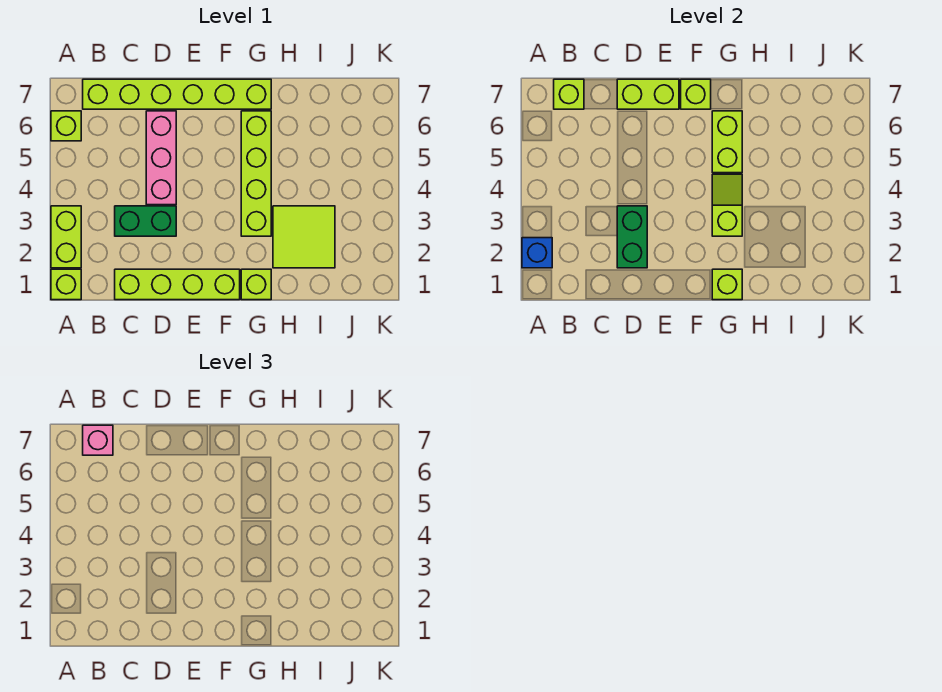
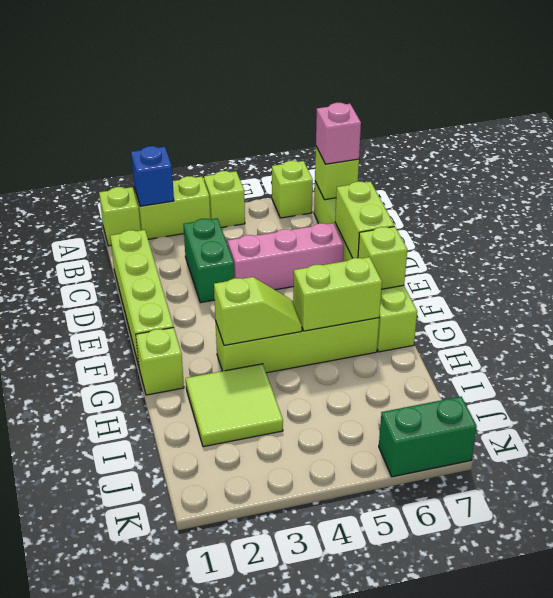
green brick D2:D3 level 2 -> green brick K6:K7 level 1
lime brick G1 level 2 -> lime brick A4 level 1

